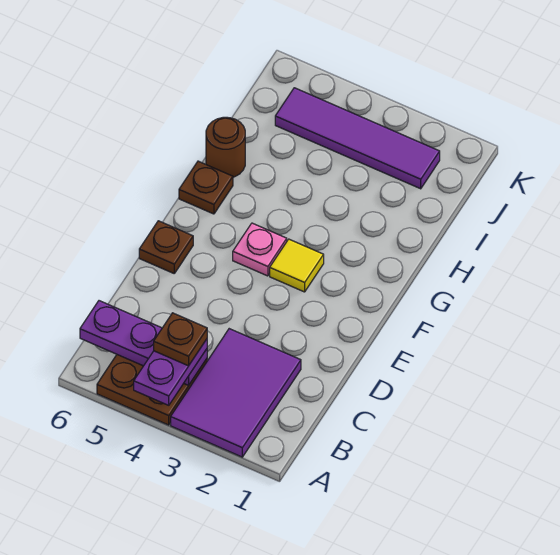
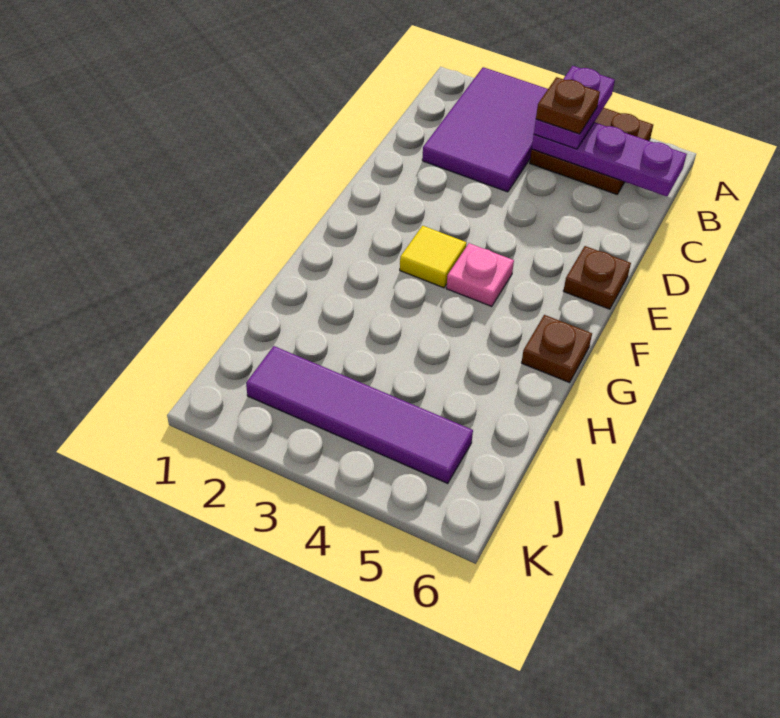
brown round brick H6 level 1 -> none

